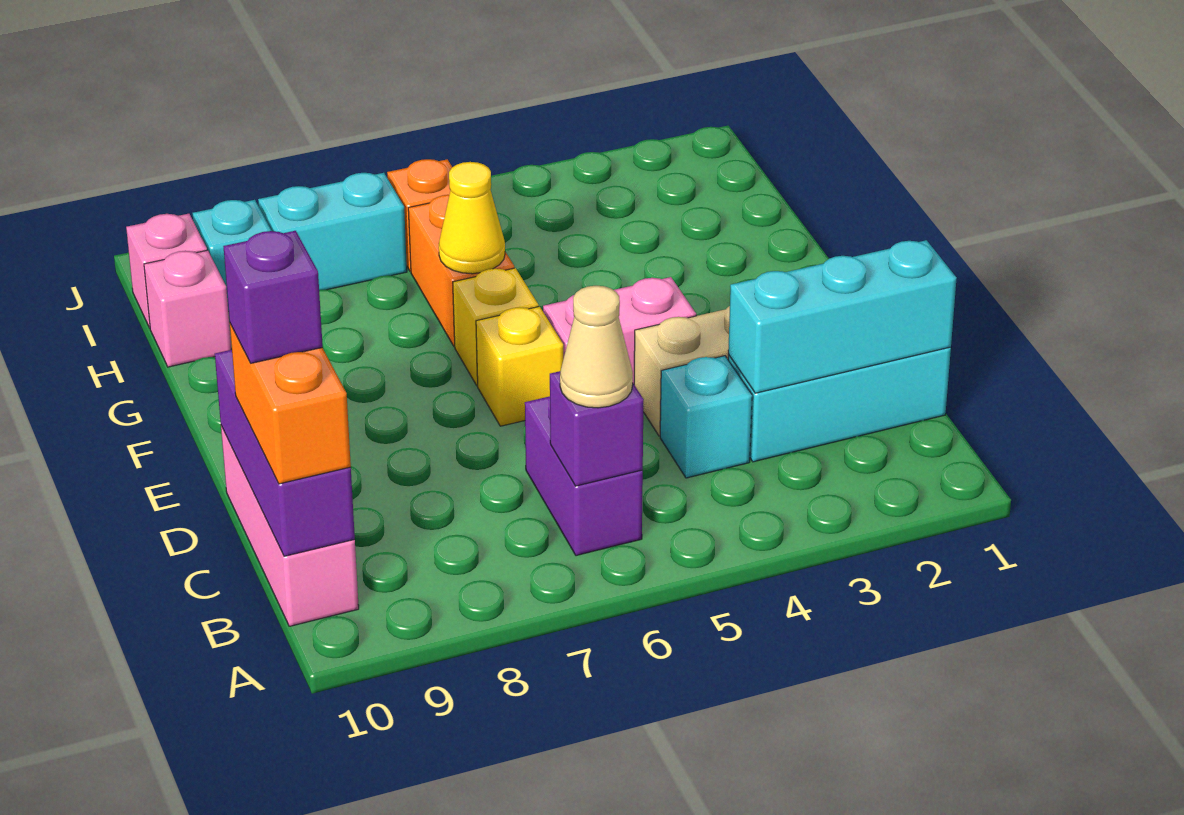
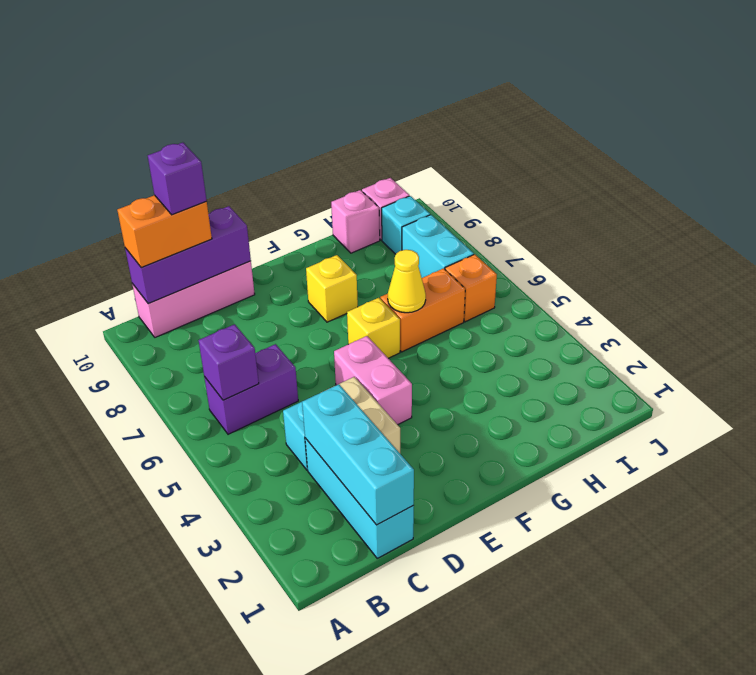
tan cone B6 level 3 -> none
yellow brick E6 level 1 -> yellow brick F8 level 1

